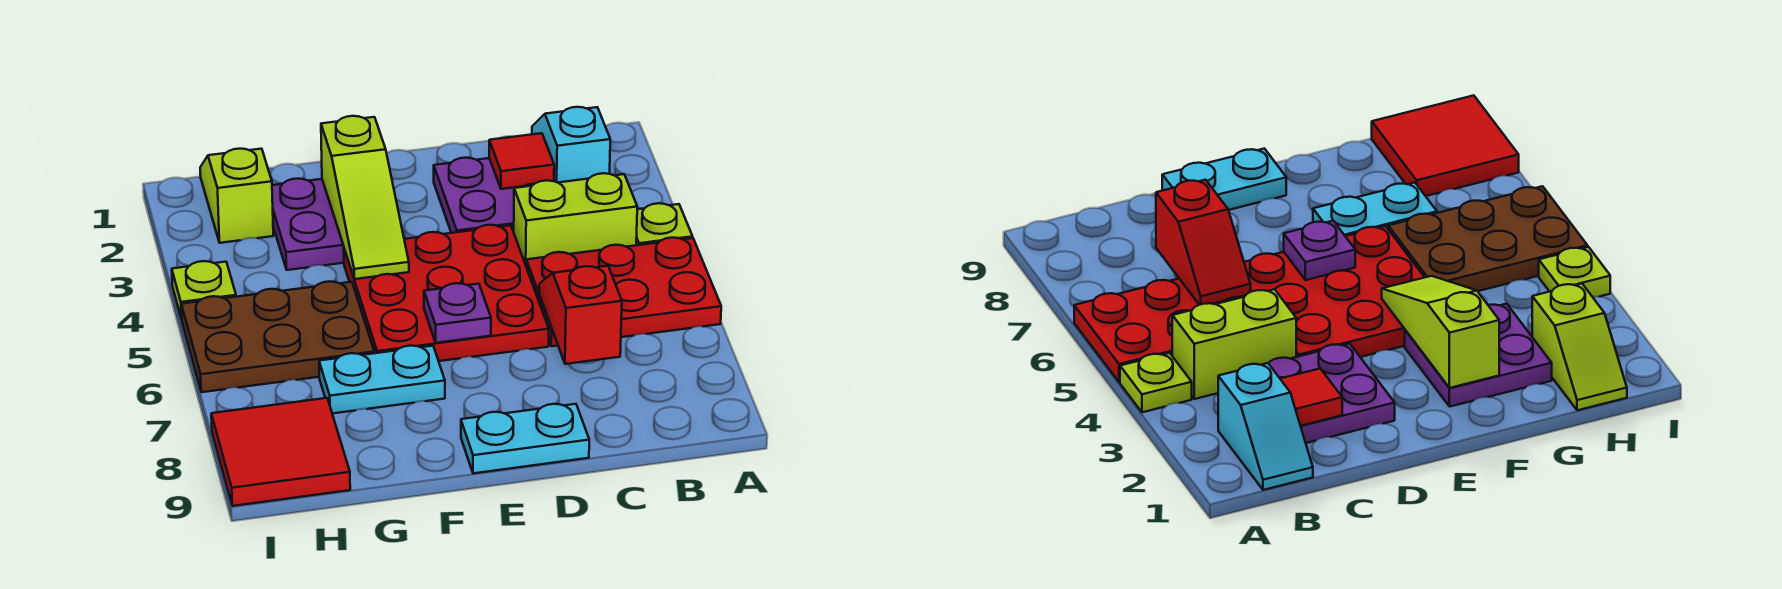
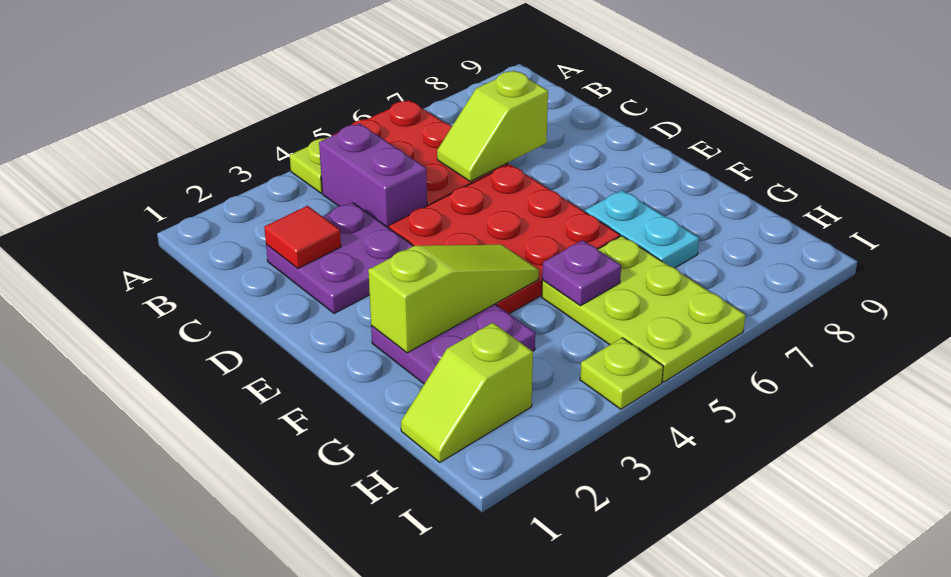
cyan slope B1:B2 level 1 top 2 -> none
lime brick B4:C4 level 1 -> purple brick B4:C4 level 1
red slope C6:C7 level 2 top 7 -> lime slope C6:C7 level 2 top 7
cyan plate D9:E9 level 1 -> none
purple plate E6 level 2 -> purple plate G5 level 2
brown plate G5:I6 level 1 -> lime plate G5:I6 level 1
red tile H8:I9 level 1 -> none

